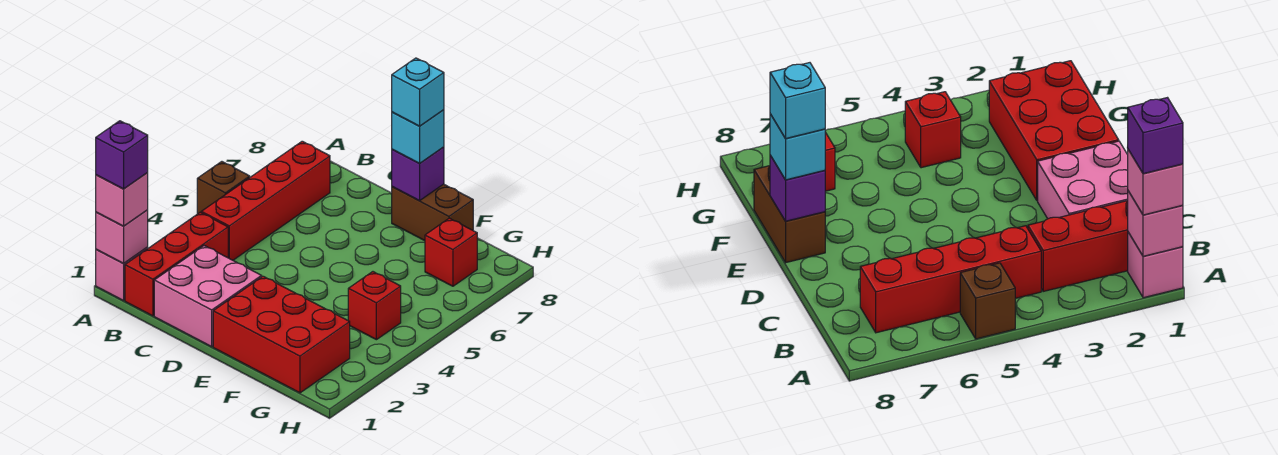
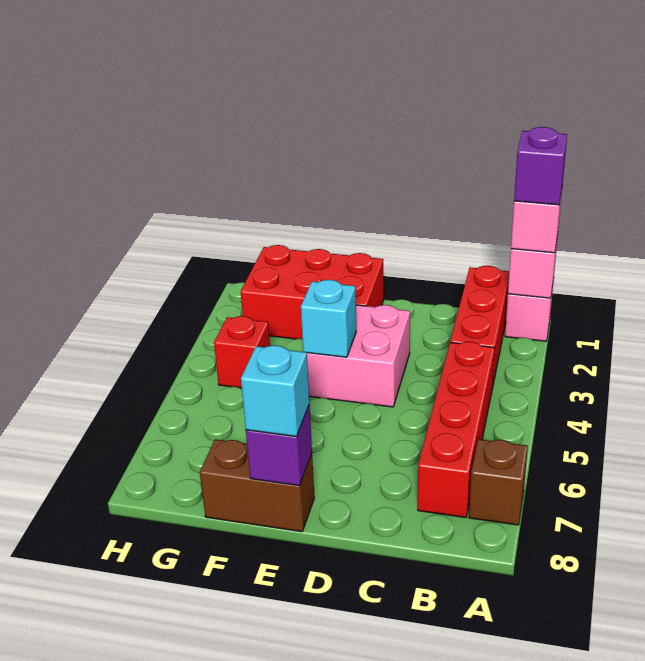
brown brick A5 level 1 -> brown brick A7 level 1
pink brick C1:D2 level 1 -> pink brick D3:E4 level 1
cyan brick E8 level 4 -> cyan brick E4 level 2
red brick G7 level 1 -> none

